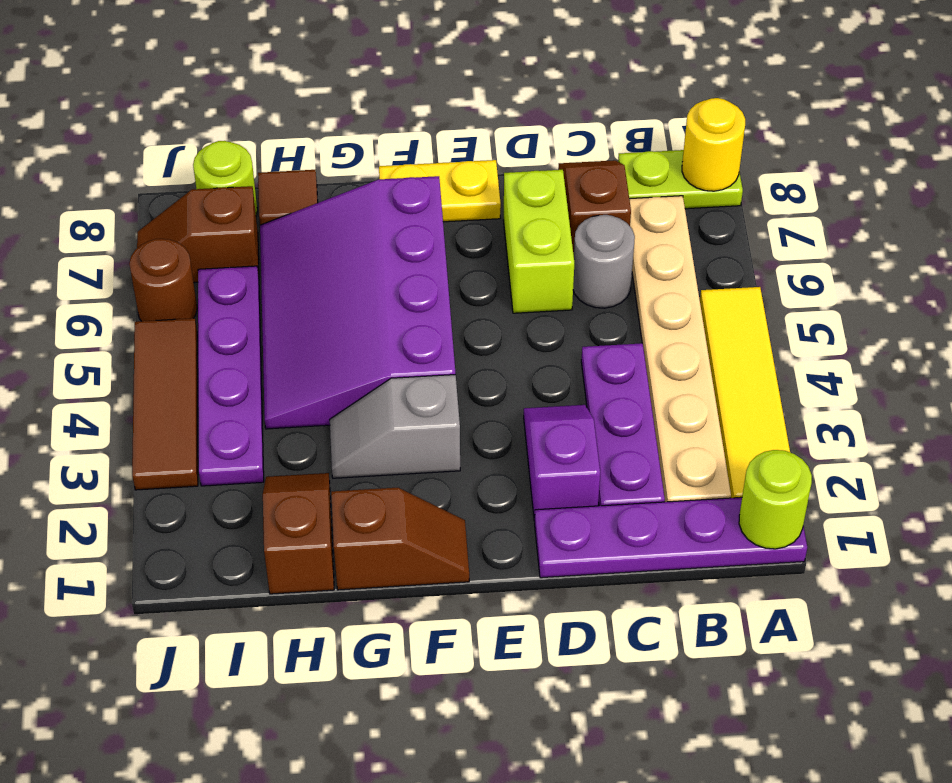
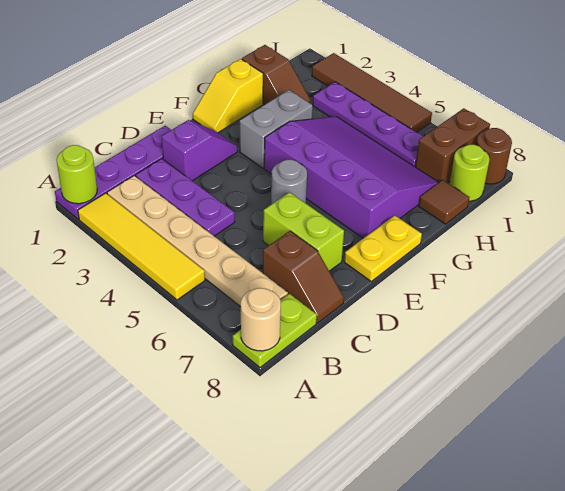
yellow round brick A8 level 2 -> tan round brick A8 level 2
grey round brick C6 level 1 -> grey round brick E5 level 1
purple slope D2:D3 level 1 top 2 -> purple slope D2:E2 level 1 top D
brown slope F1:G1 level 1 top G -> yellow slope F1:G1 level 1 top G
grey slope F3:G3 level 1 top F -> grey brick F3:G3 level 1
brown slope I7:J7 level 1 top I -> brown brick I7:J7 level 1
brown tile J3:J5 level 1 -> brown tile J2:J5 level 1
brown round brick J6 level 1 -> brown round brick J8 level 1

